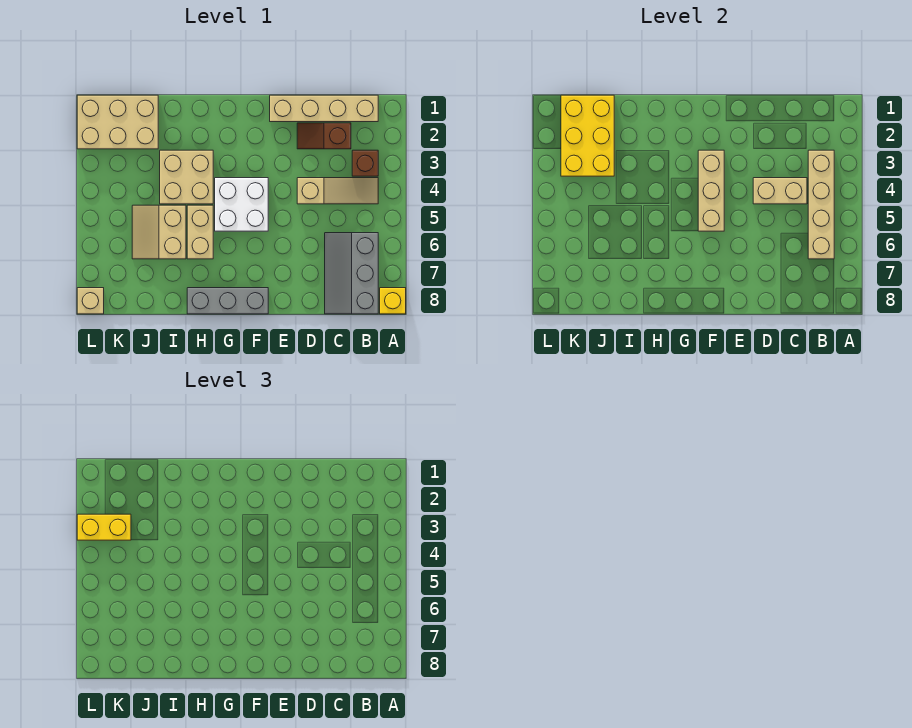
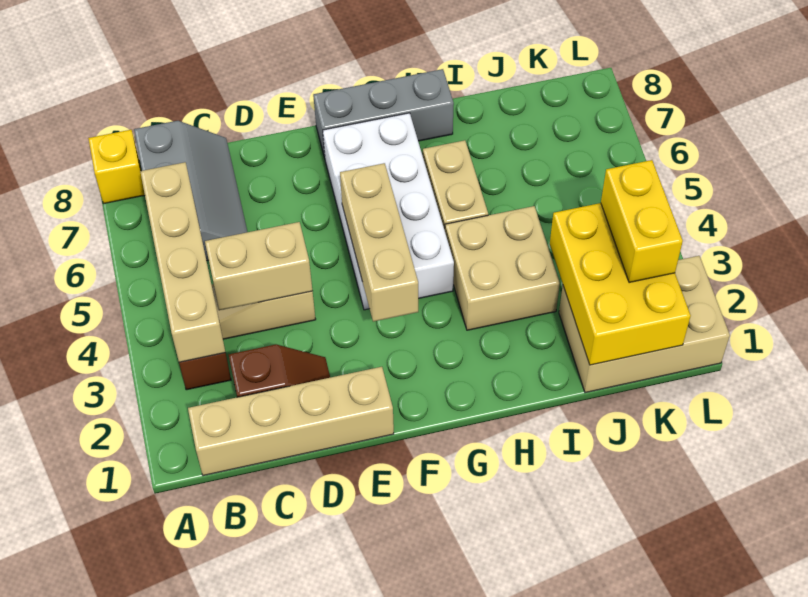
white brick F4:G5 level 1 -> white brick F4:G7 level 1
tan slope I5:J6 level 1 top I -> none
yellow brick K3:L3 level 3 -> yellow brick K2:K3 level 3
tan brick L8 level 1 -> none

